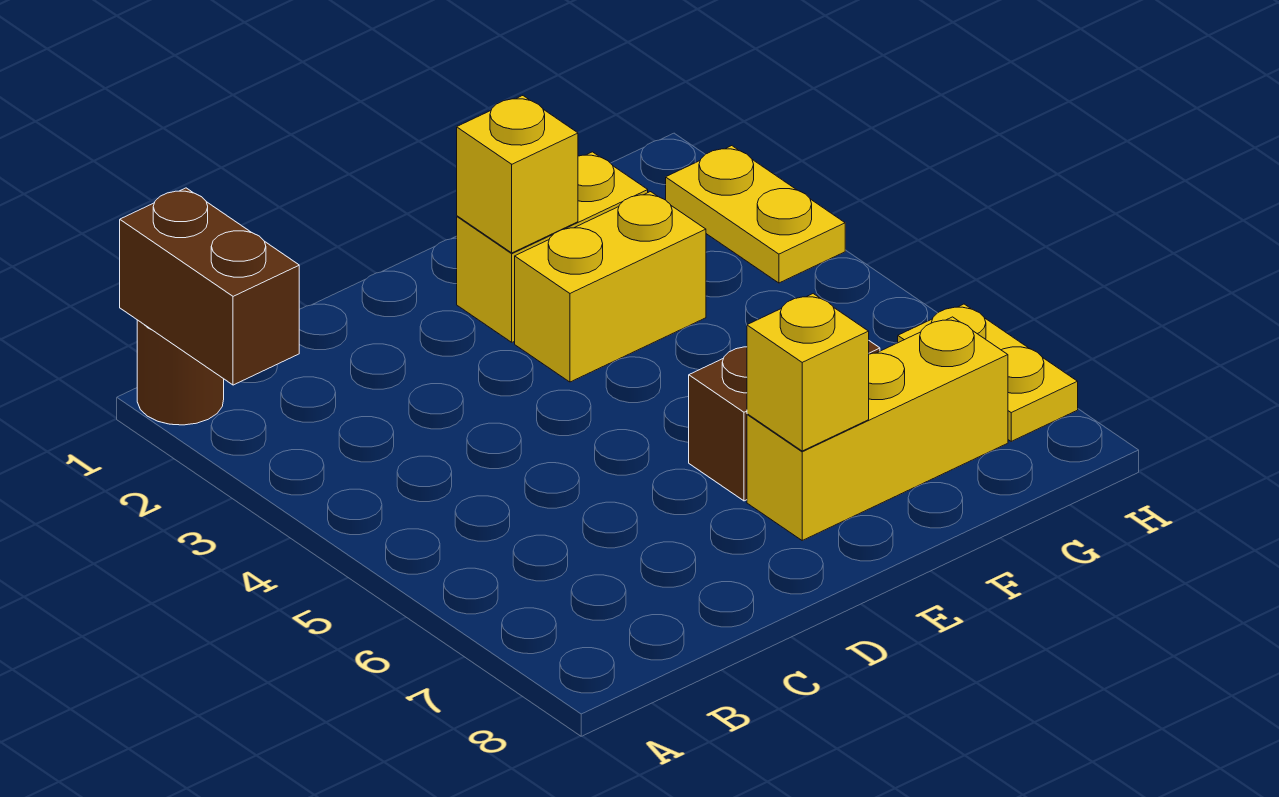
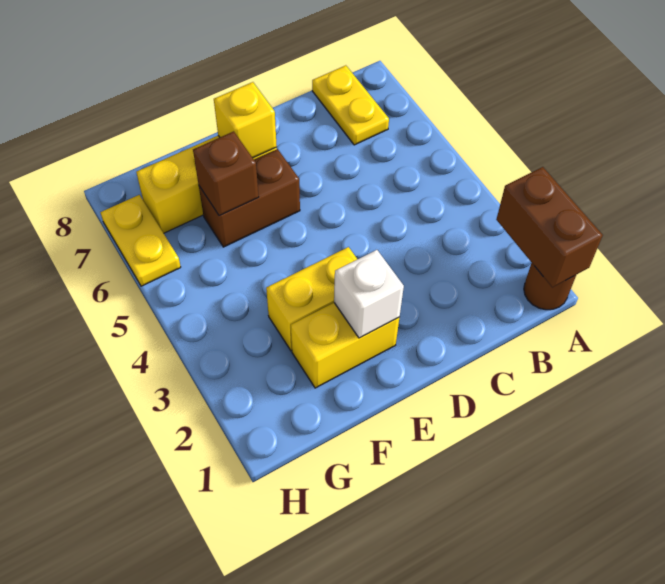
yellow brick E2 level 2 -> white brick E2 level 2
none -> brown brick F6 level 2
yellow plate H2:H3 level 1 -> yellow plate B7:B8 level 1

